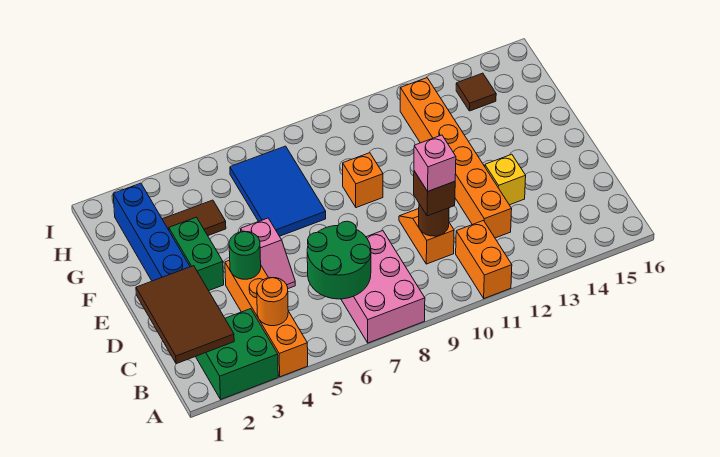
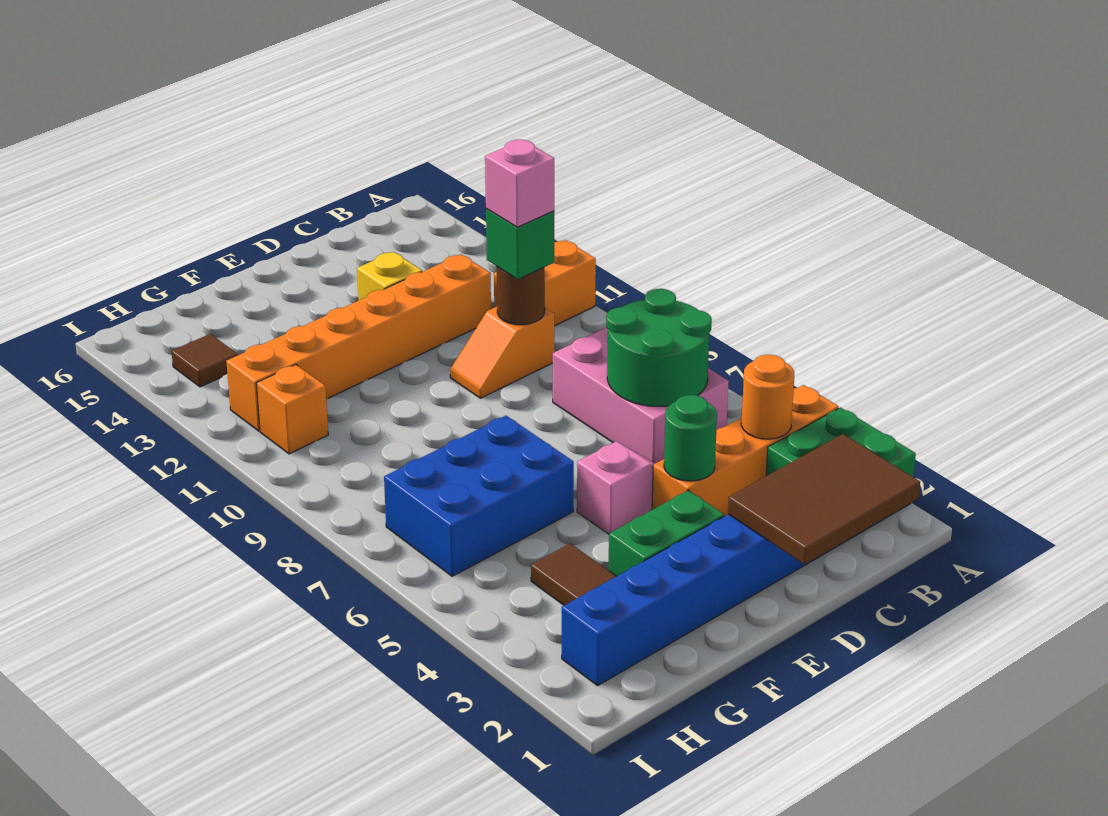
pink brick A7:C8 level 1 -> pink brick B6:C8 level 1
brown brick C10 level 3 -> green brick C10 level 3
blue tile F6:H7 level 1 -> blue brick F6:H7 level 1
orange brick F9 level 1 -> orange brick H11 level 1

